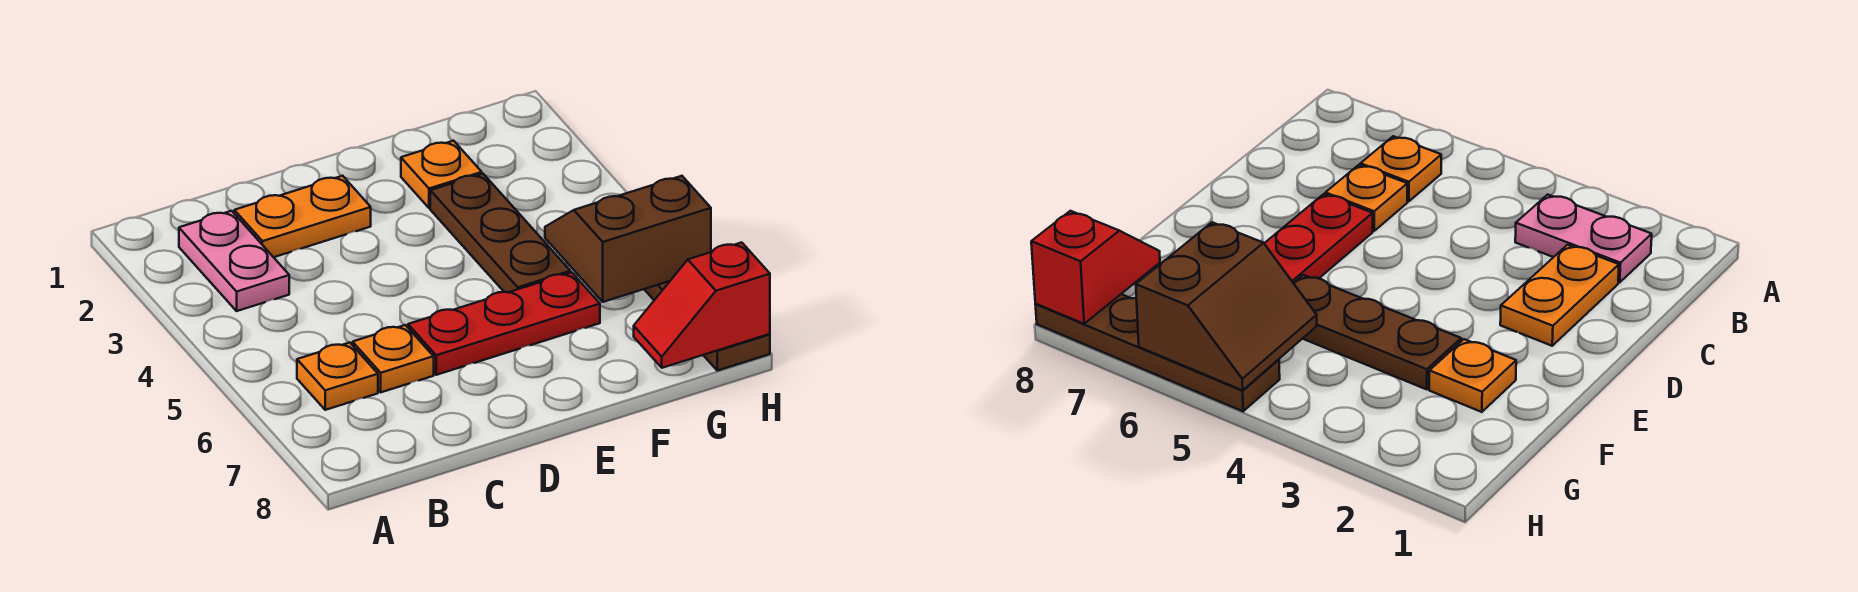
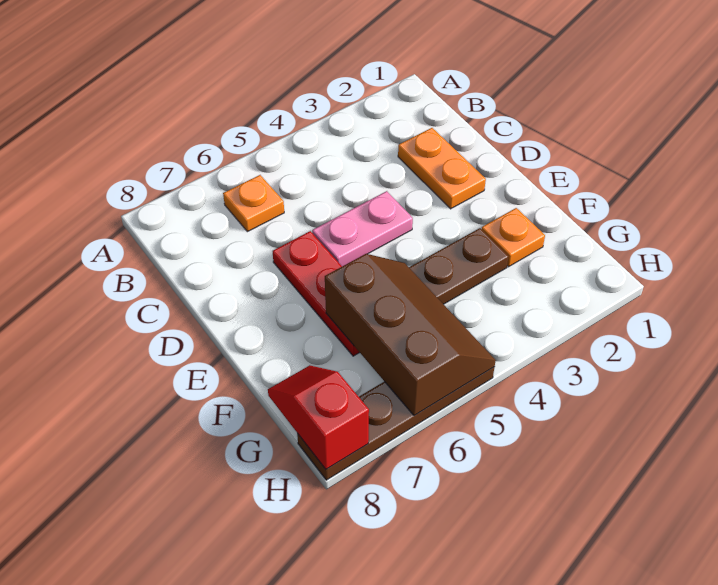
pink plate B2:B3 level 1 -> pink plate D4:D5 level 1
orange plate C6 level 1 -> none
brown slope G5:H6 level 2 top 6 -> brown slope F5:H6 level 2 top 6

